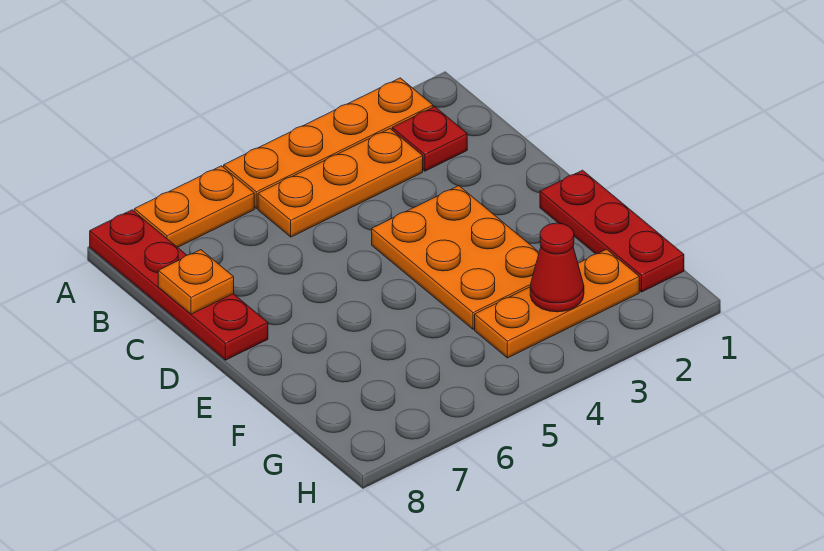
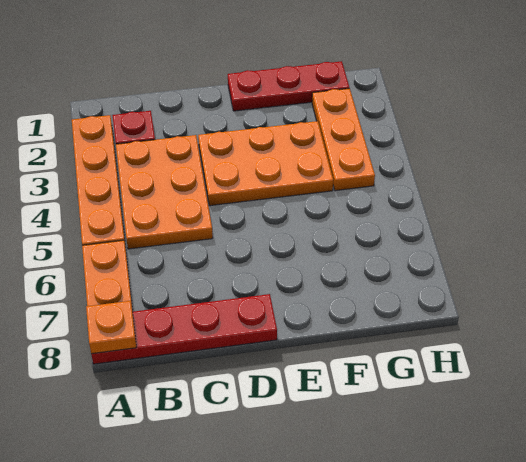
orange plate B3:B5 level 1 -> orange plate B3:C5 level 1
orange plate C8 level 2 -> orange plate A8 level 2
red cone G3 level 2 -> none

